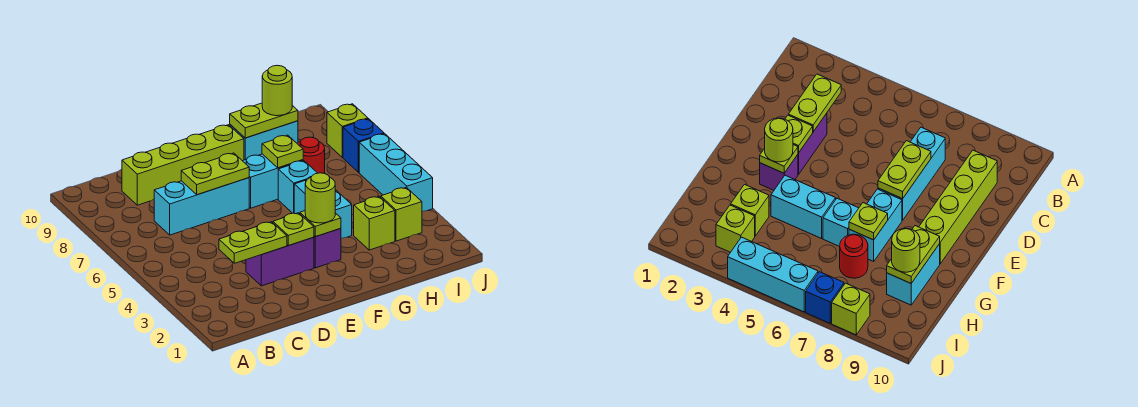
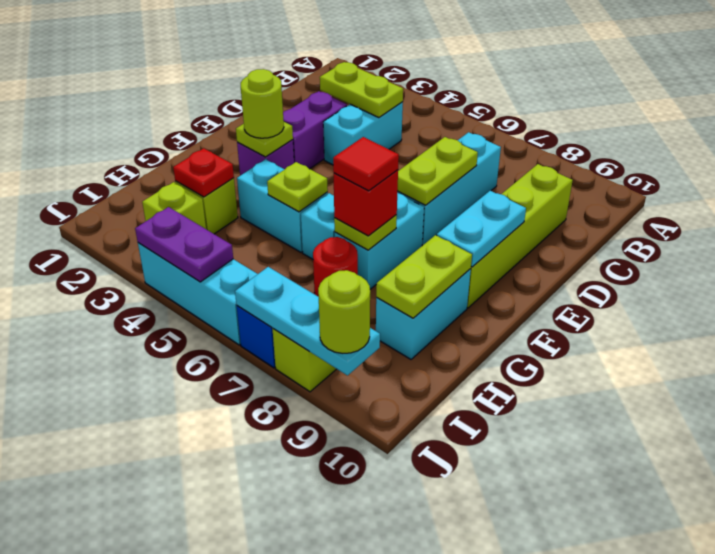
lime plate C3:D3 level 2 -> lime plate C3:C4 level 2
none -> cyan brick C4:D4 level 1
lime plate E3 level 2 -> lime plate G5 level 2
none -> cyan plate E9:F9 level 2
none -> red brick G7 level 3
none -> red tile G7 level 4
none -> red plate H3 level 2
lime round brick H9 level 3 -> lime round brick J9 level 3
none -> purple plate J4:J5 level 2
none -> cyan plate J7:J9 level 2

